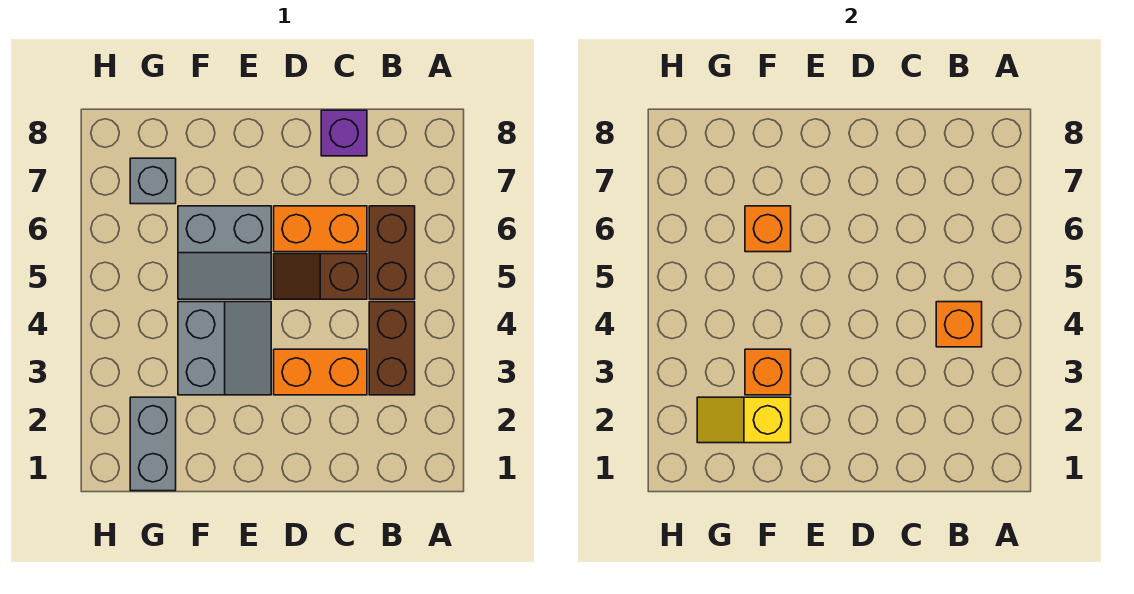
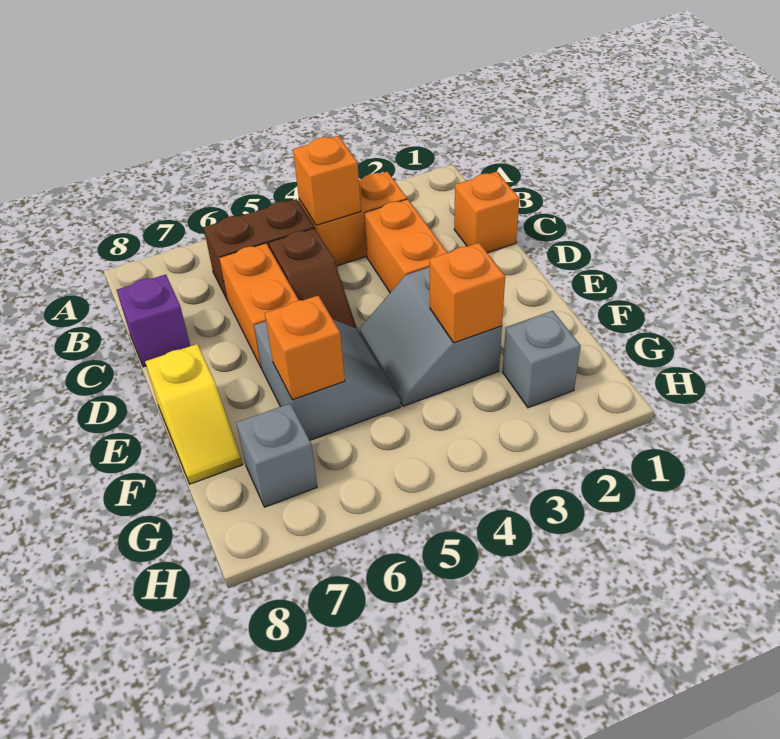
brown brick B3:B4 level 1 -> orange brick B3:B4 level 1
none -> orange brick C1 level 1
grey slope E3:F4 level 1 top F -> grey slope E3:F4 level 1 top 3
yellow slope F2:G2 level 2 top F -> yellow slope E8:F8 level 1 top E
grey brick G1:G2 level 1 -> grey brick G2 level 1

